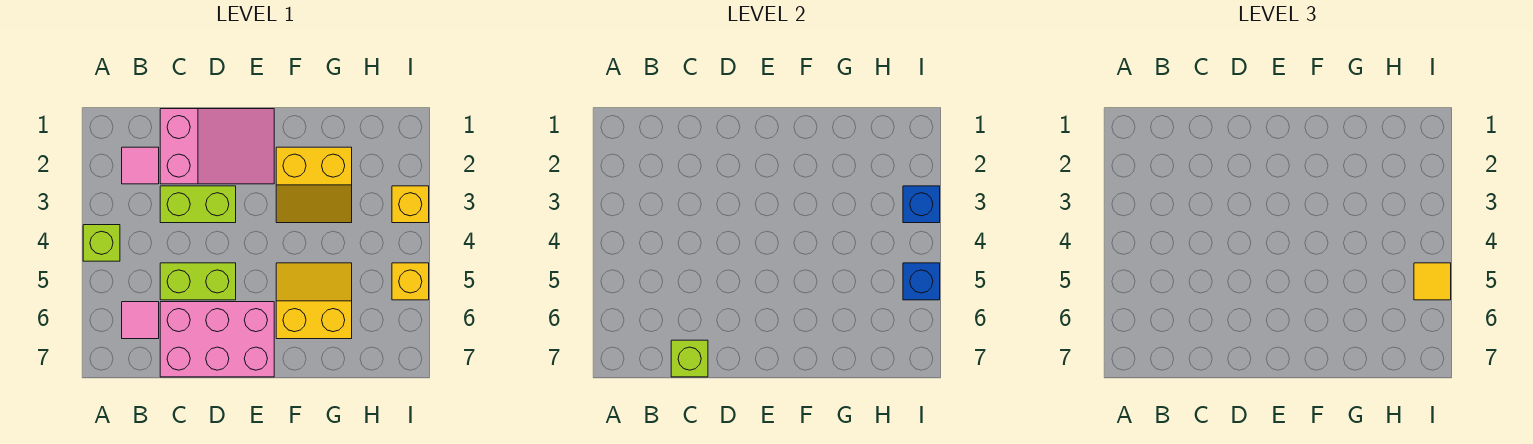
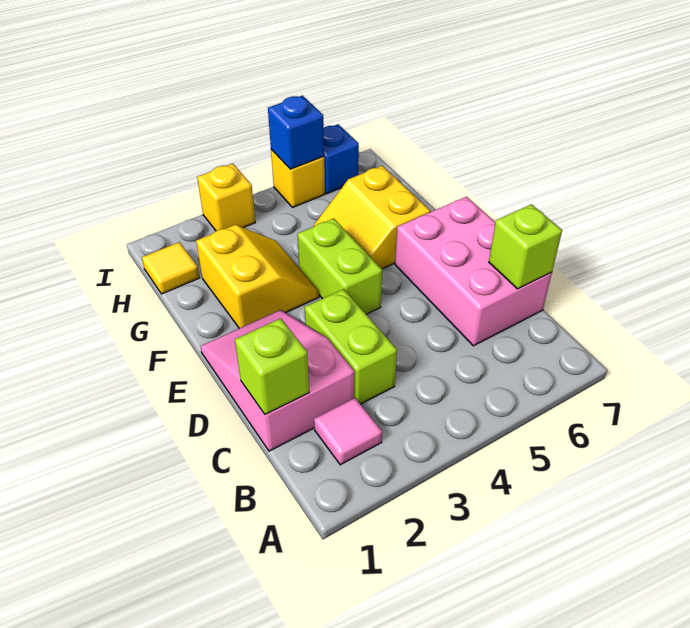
lime brick A4 level 1 -> lime brick C1 level 2
pink tile B6 level 1 -> none
lime brick C5:D5 level 1 -> lime brick E4:F4 level 1
blue brick I3 level 2 -> blue brick I6 level 1
yellow tile I5 level 3 -> yellow tile H1 level 1

